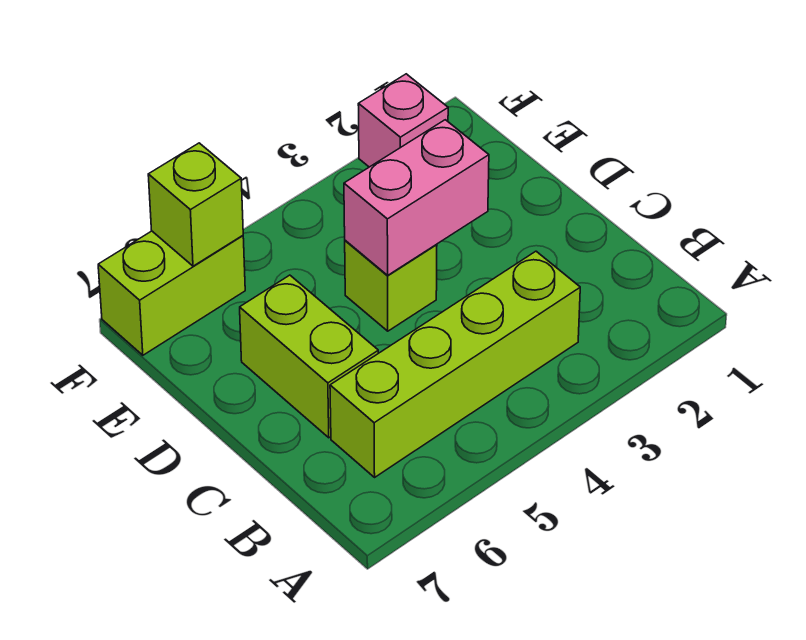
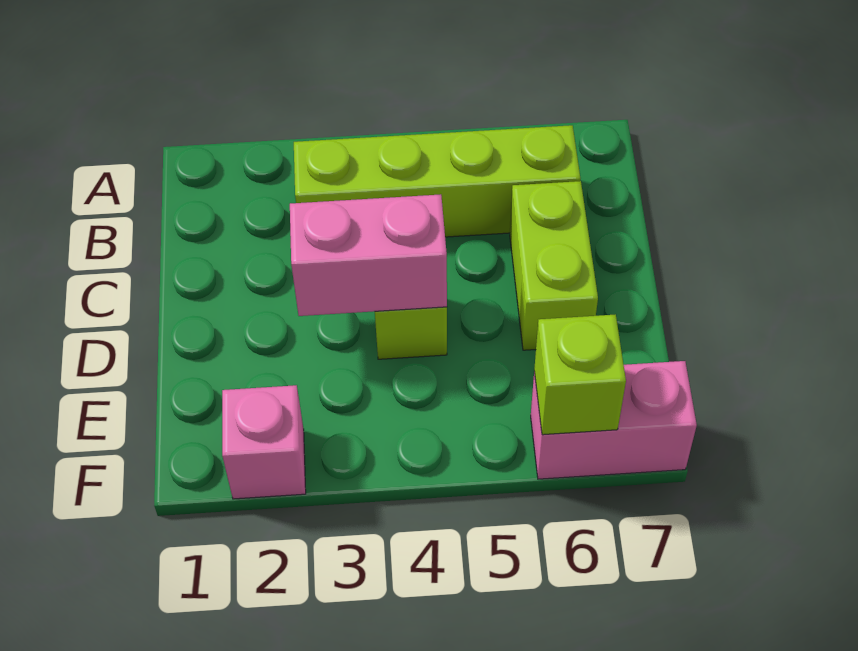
lime brick F6:F7 level 1 -> pink brick F6:F7 level 1

